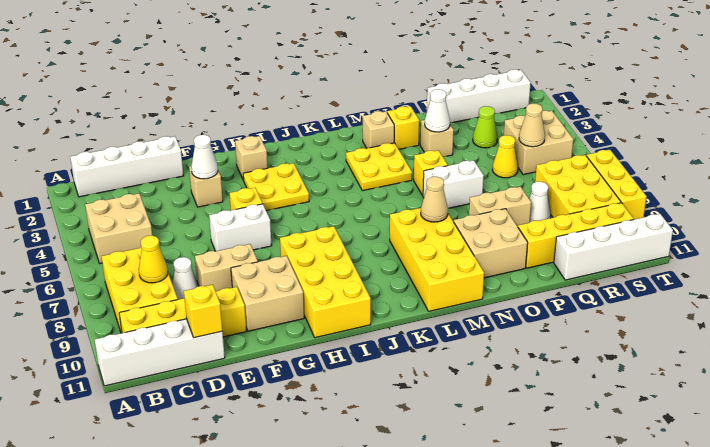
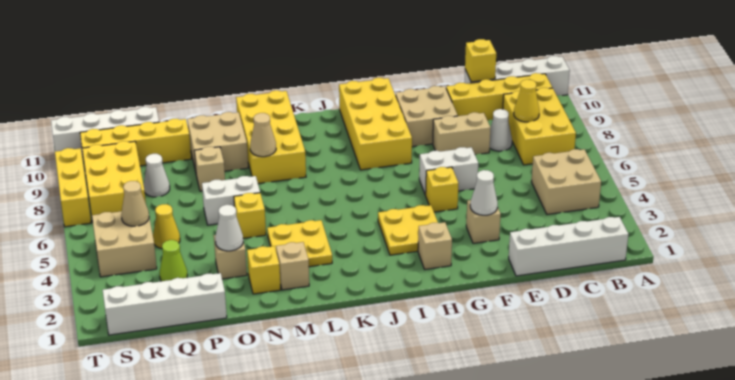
tan brick O8:P8 level 1 -> tan brick O8 level 1

